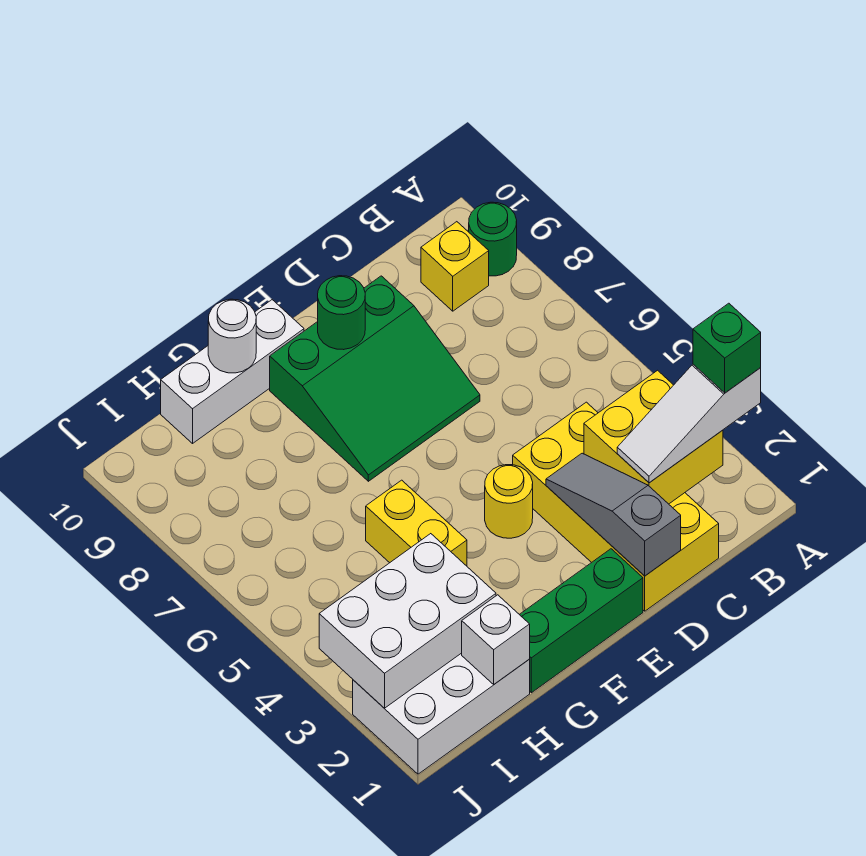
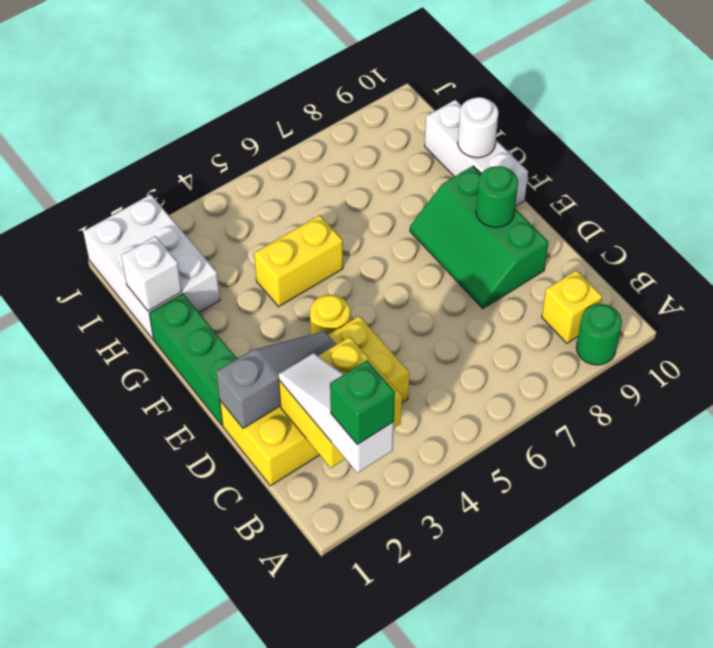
green slope D7:F9 level 1 top 9 -> green slope D8:F9 level 1 top 9
white brick H2:J3 level 2 -> none

